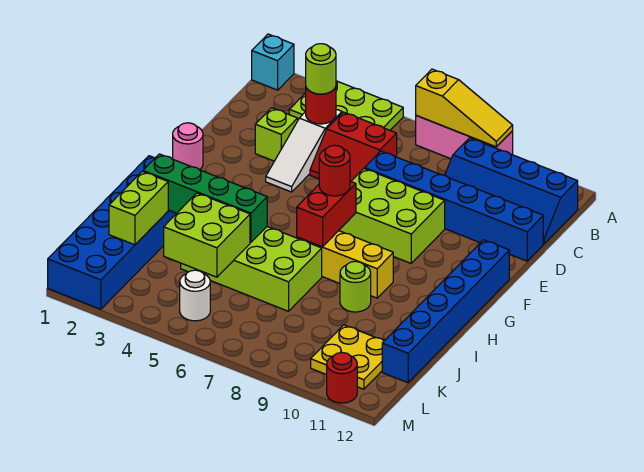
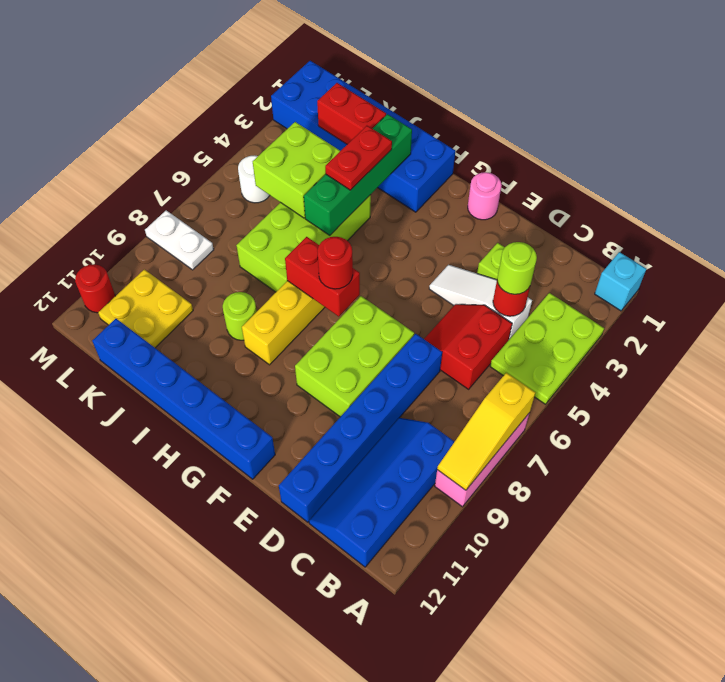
none -> red plate I3:I4 level 3
lime brick J2:K2 level 2 -> red brick J2:K2 level 2
none -> white plate L8:M8 level 1

